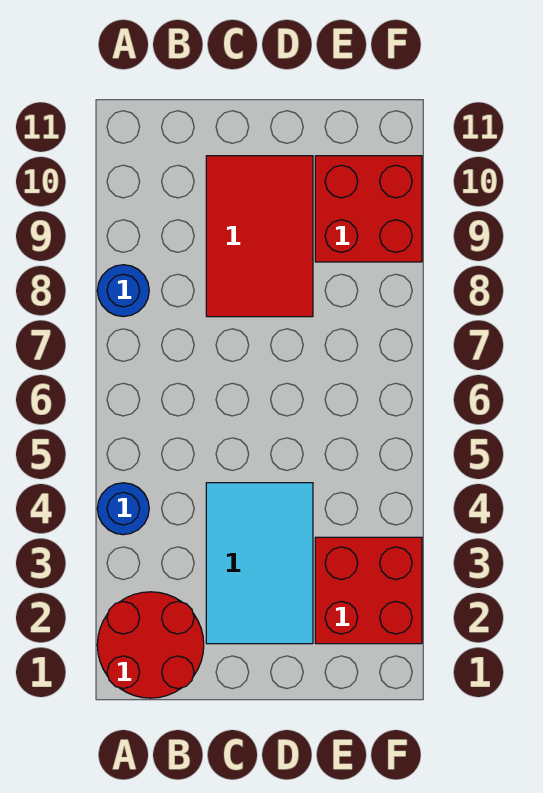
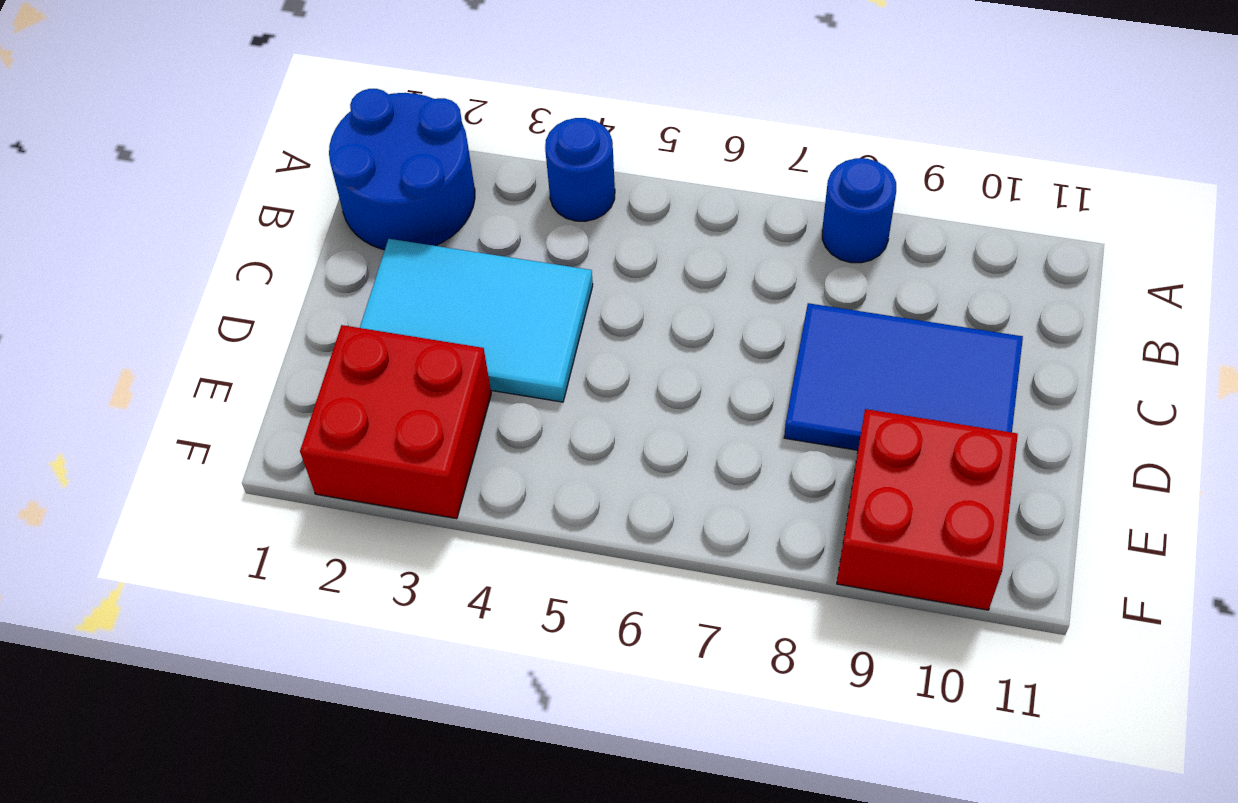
red round brick A1:B2 level 1 -> blue round brick A1:B2 level 1
red tile C8:D10 level 1 -> blue tile C8:D10 level 1

